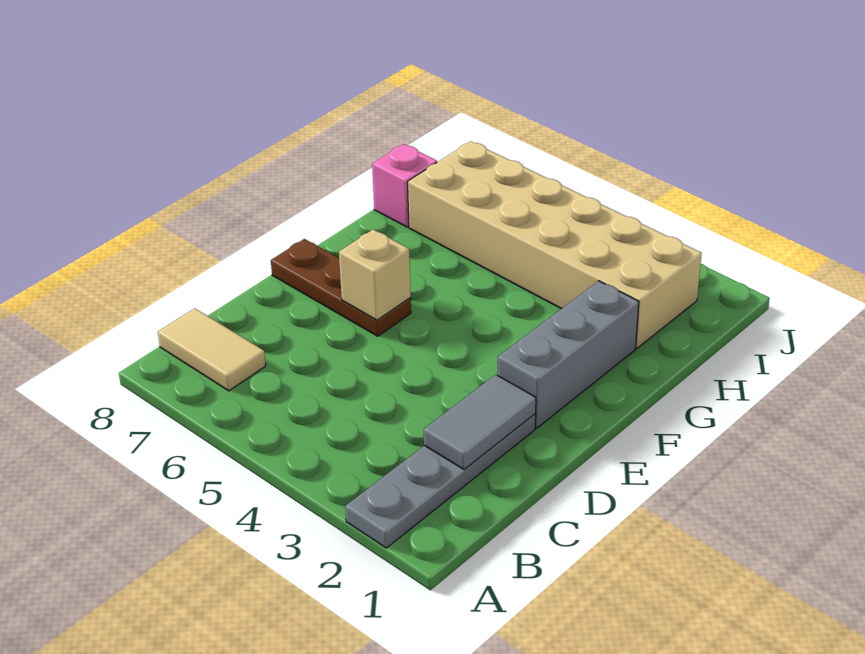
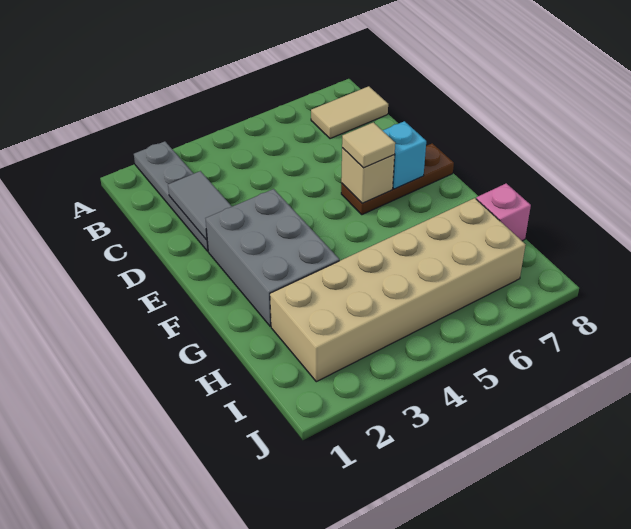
grey brick E2:G2 level 1 -> grey brick E2:G3 level 1
none -> tan tile E6 level 3
none -> cyan brick E7 level 2

